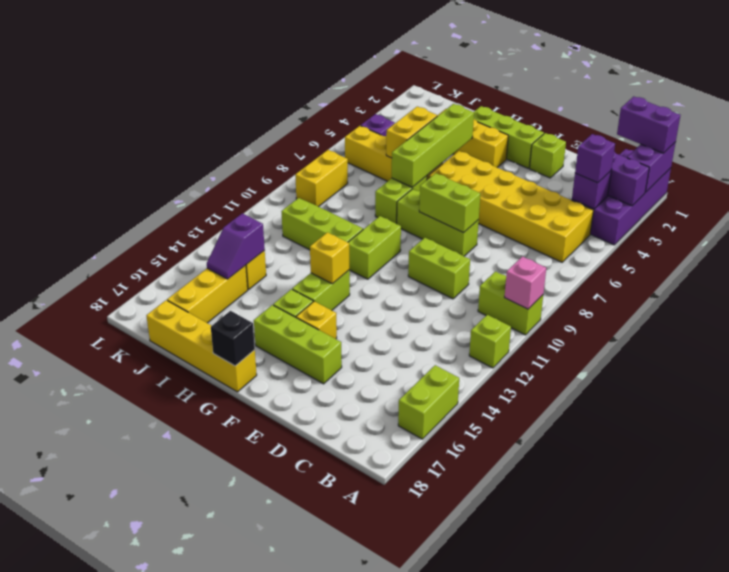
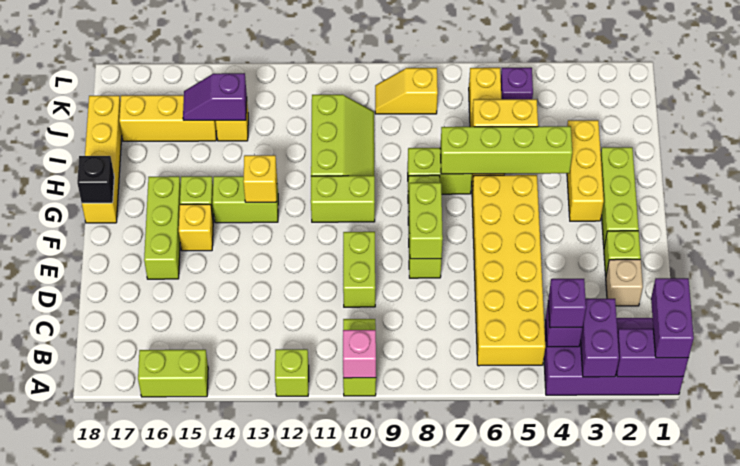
none -> tan brick D2 level 1
yellow brick K8:K9 level 1 -> yellow slope K8:K9 level 1 top 8

